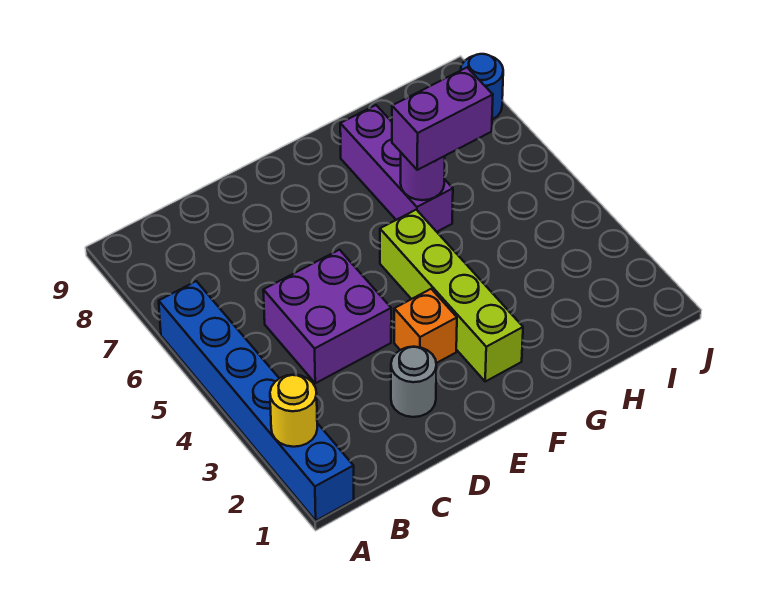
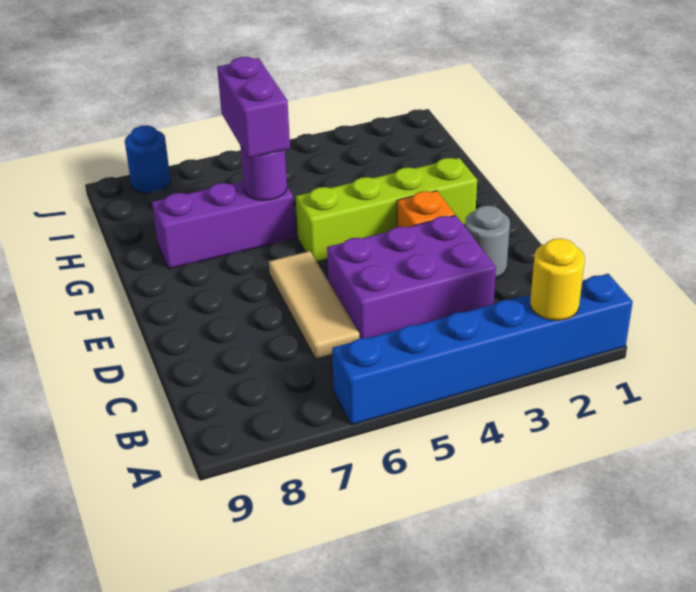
purple brick C4:D5 level 1 -> purple brick C3:D5 level 1
none -> tan tile C6:E6 level 1

